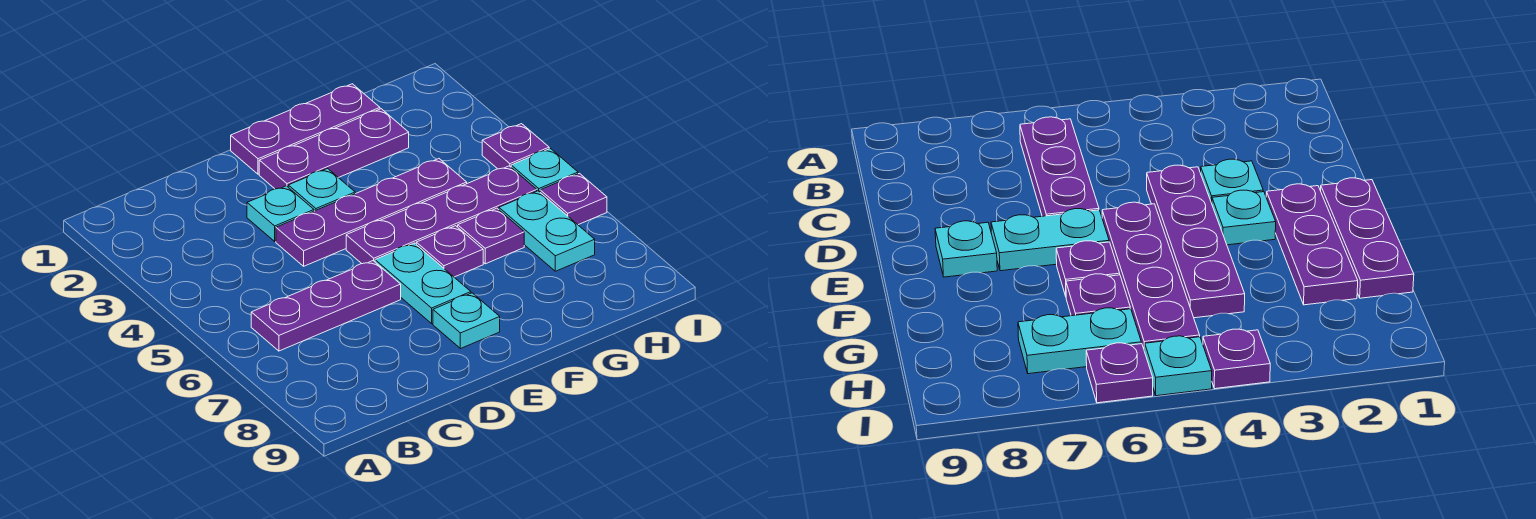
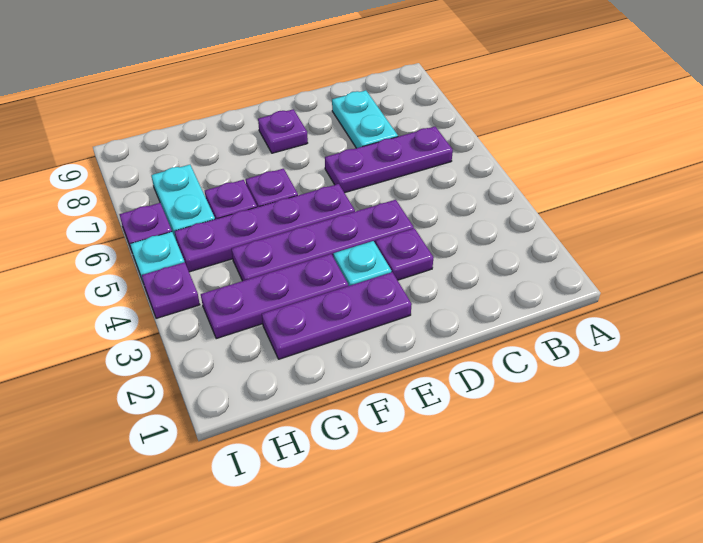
cyan plate D3 level 1 -> purple plate D3 level 1
purple plate E1:G1 level 1 -> purple plate F3:H3 level 1
cyan plate E6:E7 level 1 -> cyan plate C7:C8 level 1
cyan plate E8 level 1 -> purple plate E8 level 1

